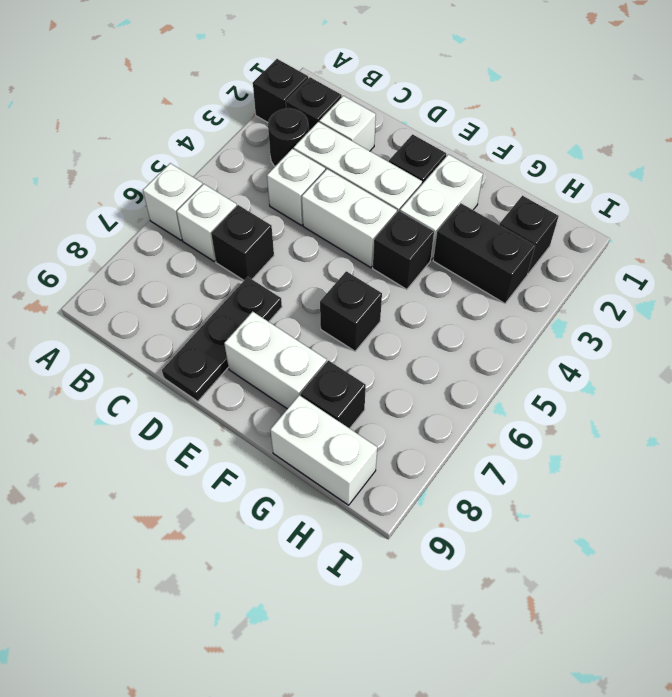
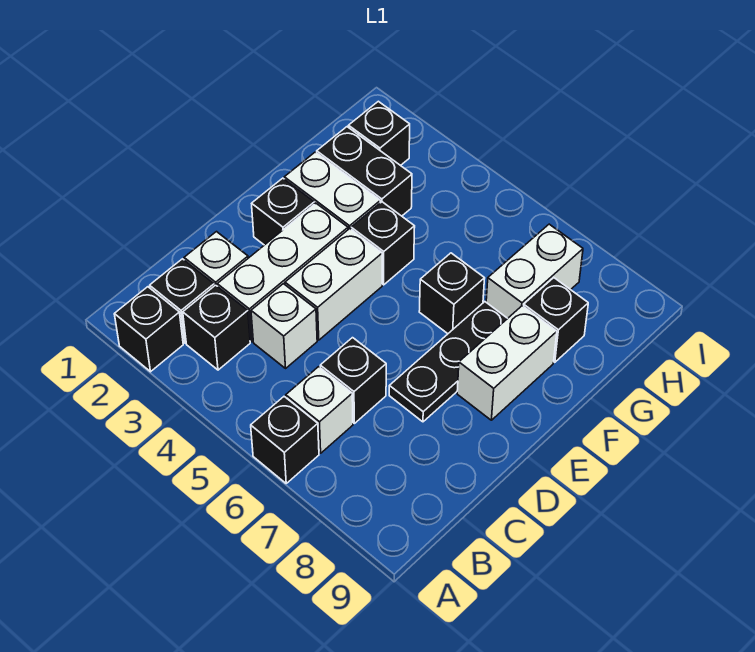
white brick A6 level 1 -> black brick A6 level 1
black round brick B3 level 1 -> black brick B3 level 1
black plate D7:D9 level 1 -> black plate D7:F7 level 1
black brick G3:H3 level 1 -> black brick G2:G3 level 1
white brick G9:H9 level 1 -> white brick G7:H7 level 1

